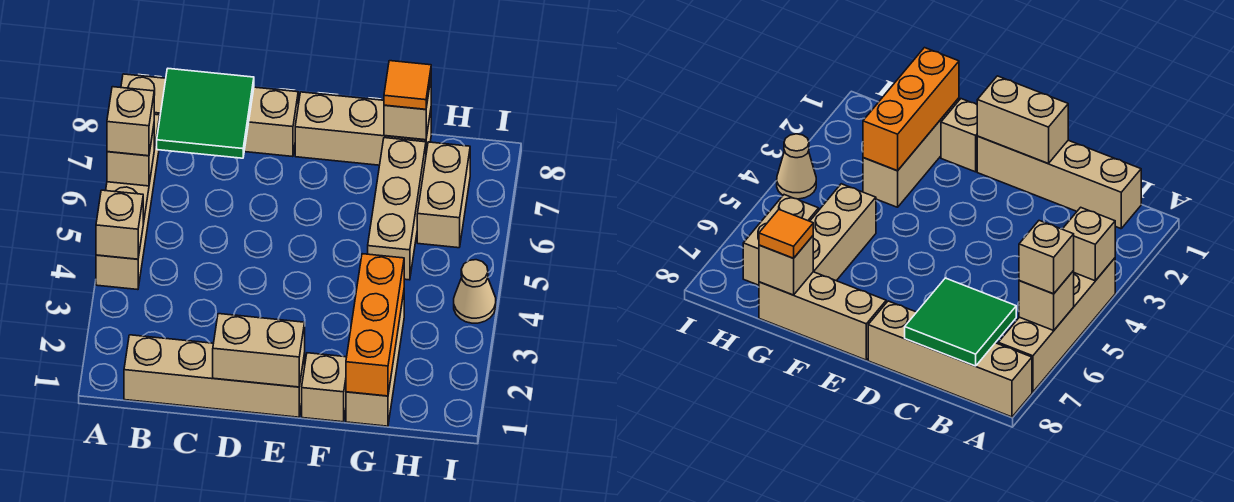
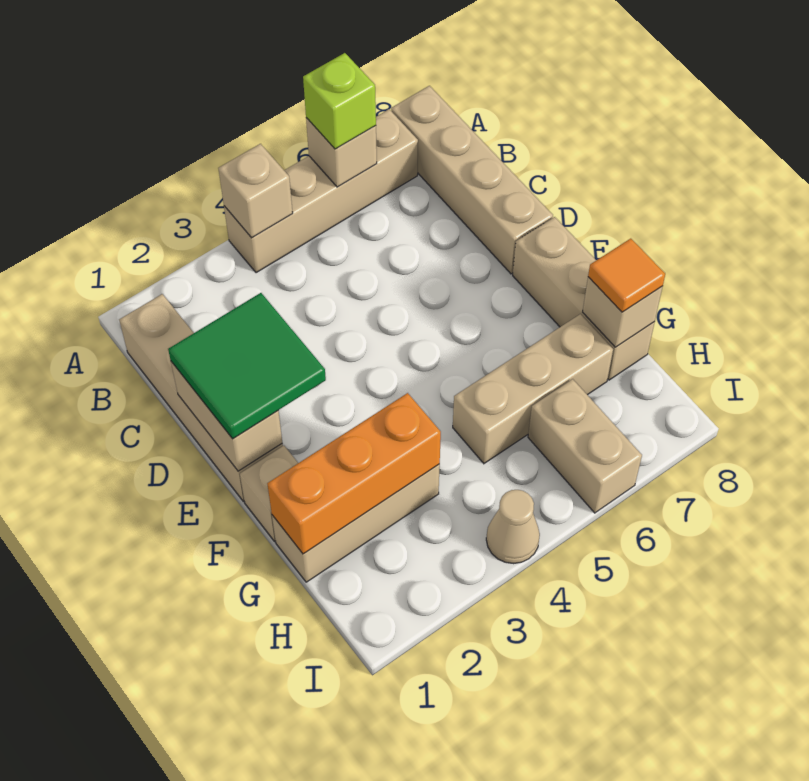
tan brick A6 level 3 -> lime brick A6 level 3
green tile B7:C8 level 2 -> green tile D1:E2 level 3
tan brick H6:H7 level 1 -> tan brick H6:I6 level 1

